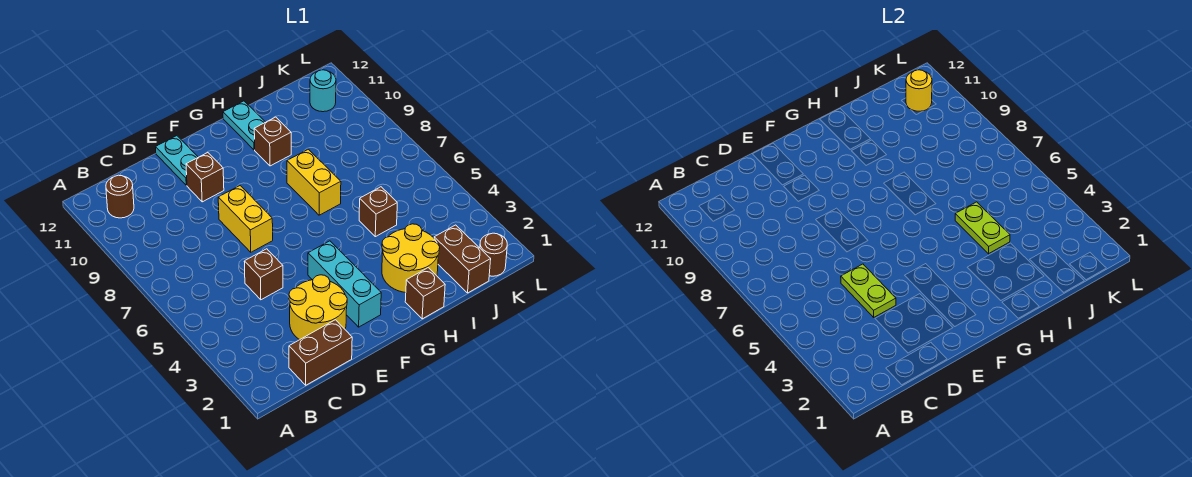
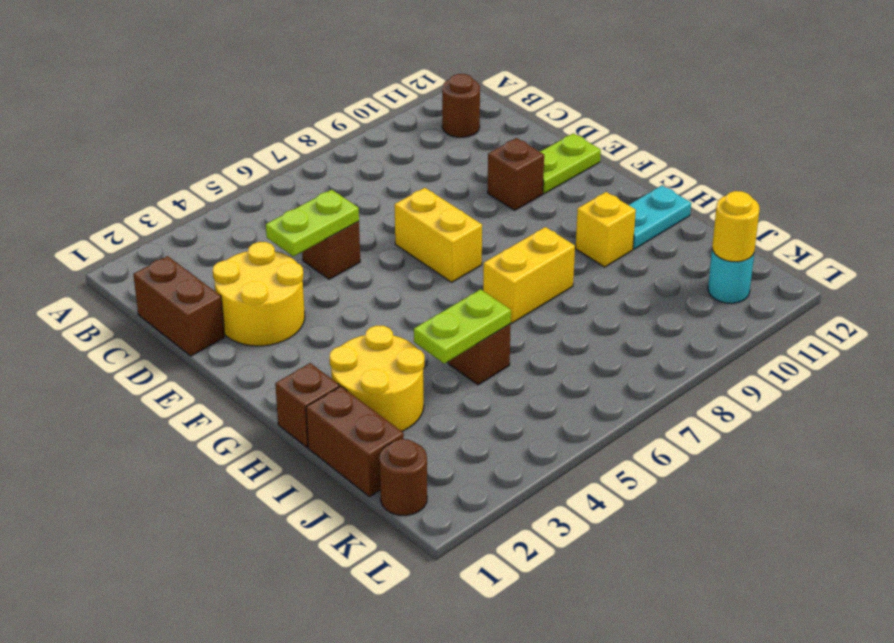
yellow brick E7:E8 level 1 -> yellow brick E7:F7 level 1
cyan plate E11:E12 level 1 -> lime plate E11:E12 level 1
cyan brick F2:F4 level 1 -> none
brown brick H10 level 1 -> yellow brick H10 level 1
brown brick J1:J2 level 1 -> brown brick I1:J1 level 1

